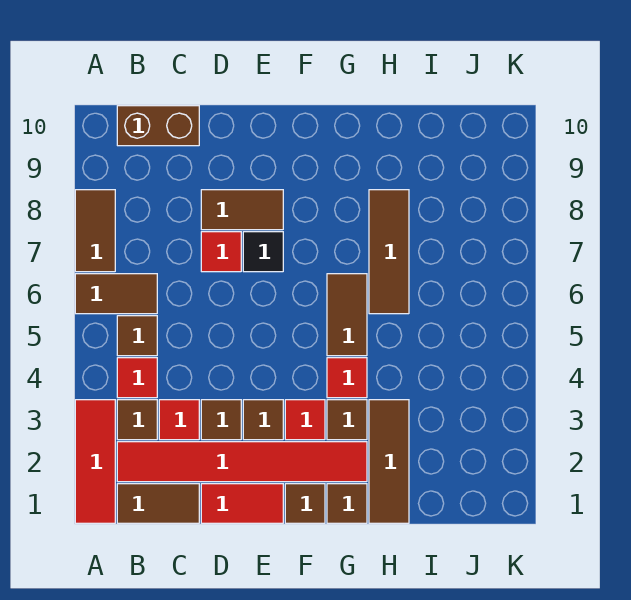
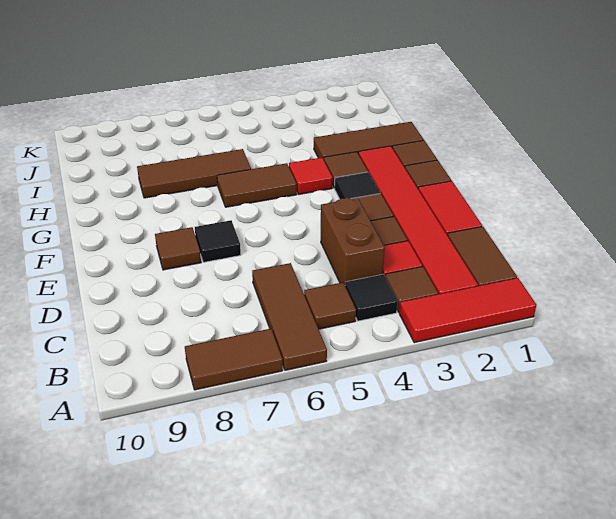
brown tile A6:B6 level 1 -> brown tile A6:C6 level 1
red tile B4 level 1 -> black tile B4 level 1
brown brick B10:C10 level 1 -> brown brick C4:D4 level 1
red tile D7 level 1 -> none
brown tile D8:E8 level 1 -> brown tile E8 level 1
red tile F3 level 1 -> black tile F3 level 1

